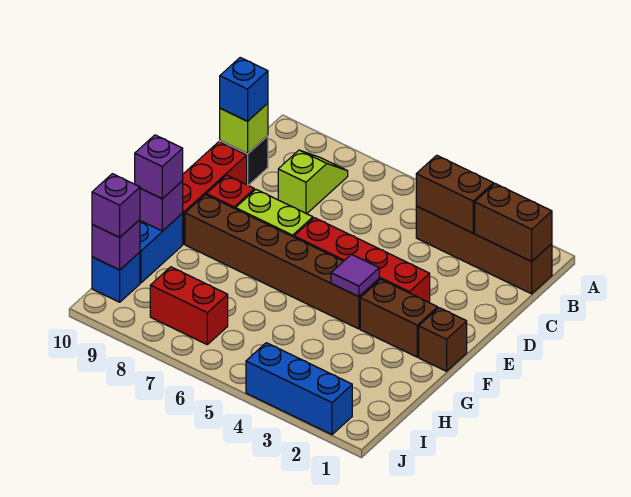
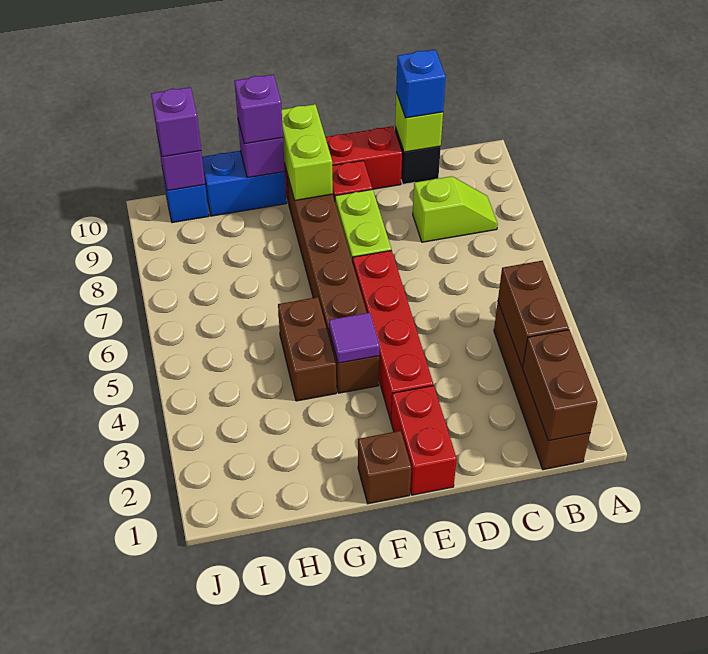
brown brick F2:F3 level 1 -> brown brick G4:G5 level 1
none -> lime brick F9:F10 level 2
red brick I7:I8 level 1 -> red brick E1:E2 level 1
blue brick J2:J4 level 1 -> none

